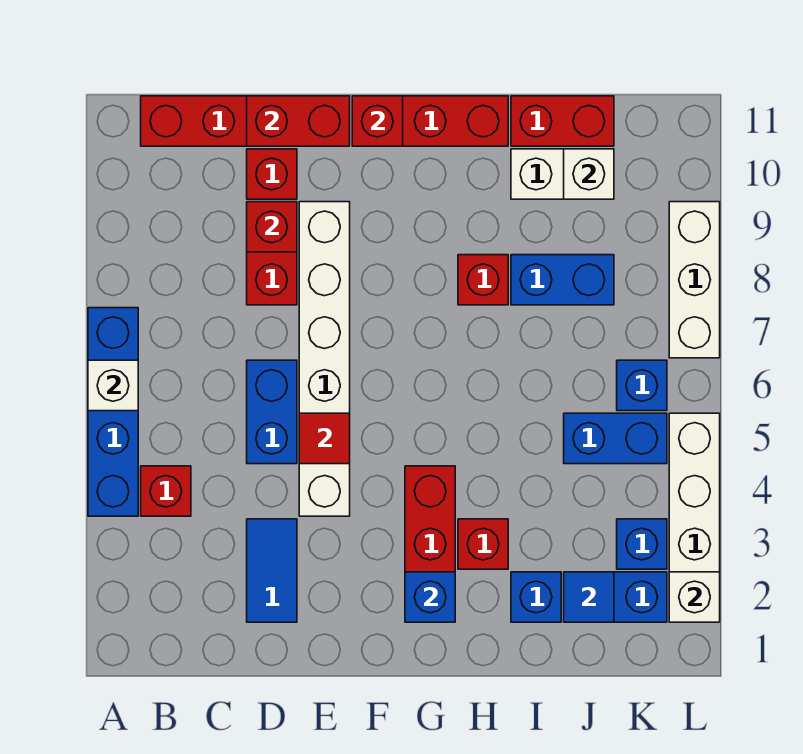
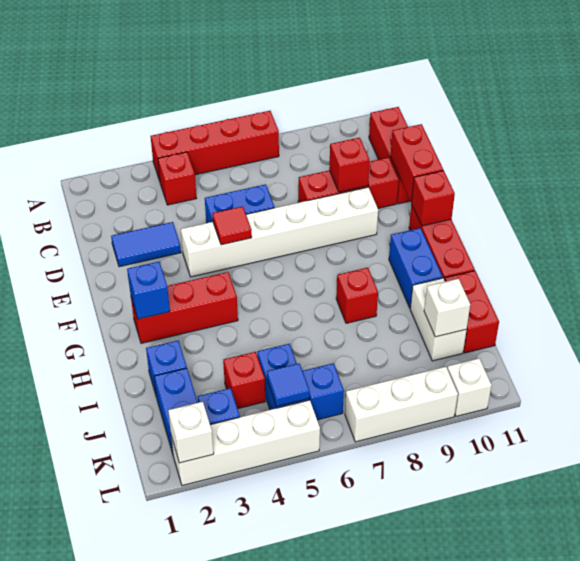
blue brick A4:A7 level 1 -> red brick A4:A7 level 1
white brick A6 level 2 -> white brick L10 level 1
red brick H3 level 1 -> red brick J4 level 1
blue brick I8:J8 level 1 -> blue brick G10:H10 level 1
blue tile J2 level 2 -> blue tile K5 level 2

